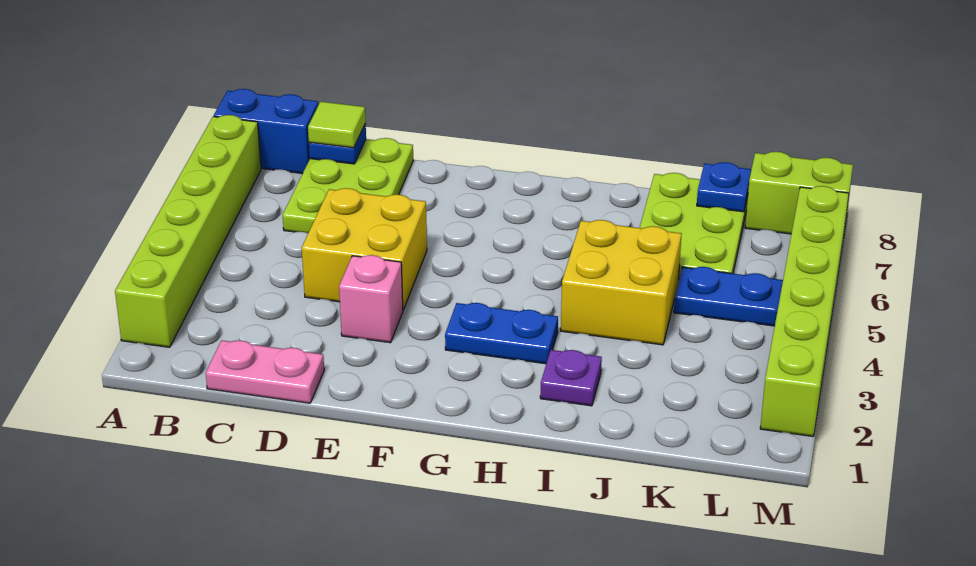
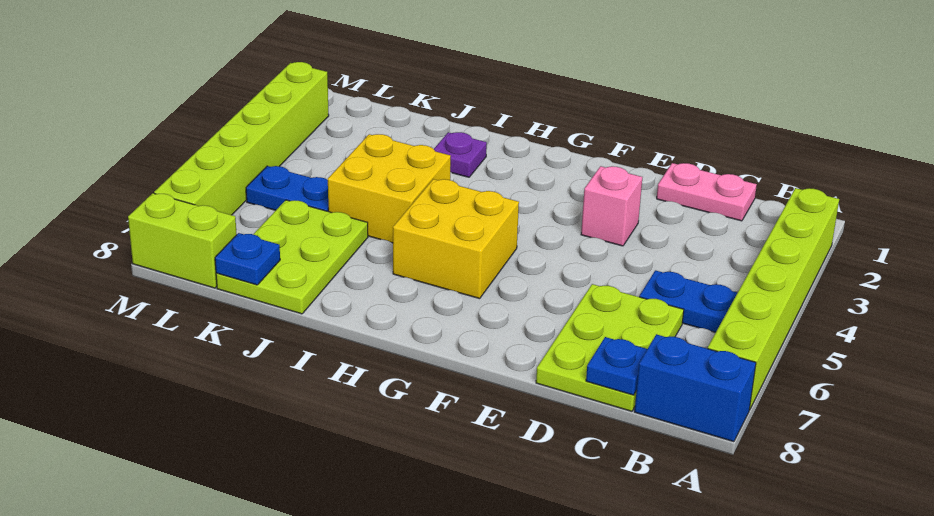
lime tile C8 level 3 -> none
yellow brick D4:E5 level 1 -> yellow brick G5:H6 level 1
blue plate G3:H3 level 1 -> blue plate B5:C5 level 1

